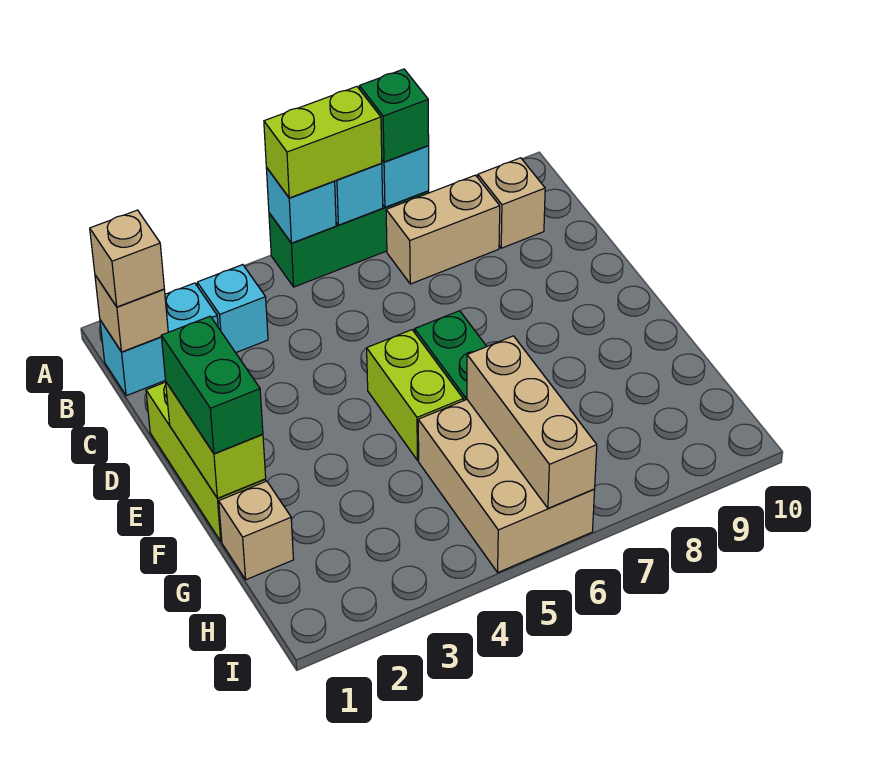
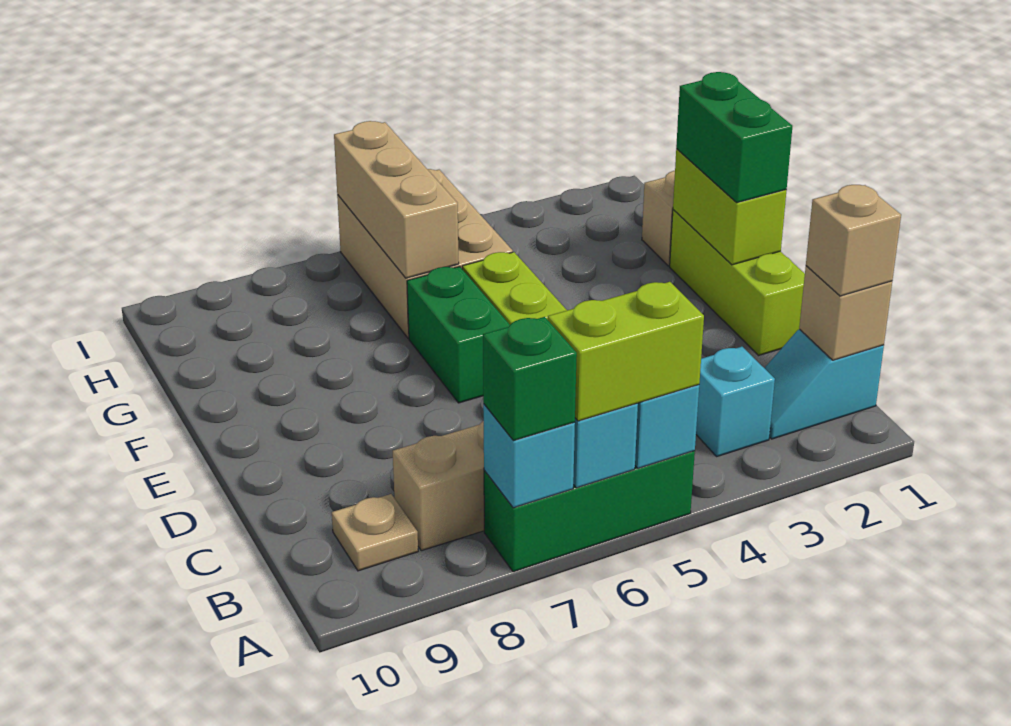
cyan brick B1:B2 level 1 -> cyan slope B1:B2 level 1 top 1
tan brick B9 level 1 -> tan plate B9 level 1

